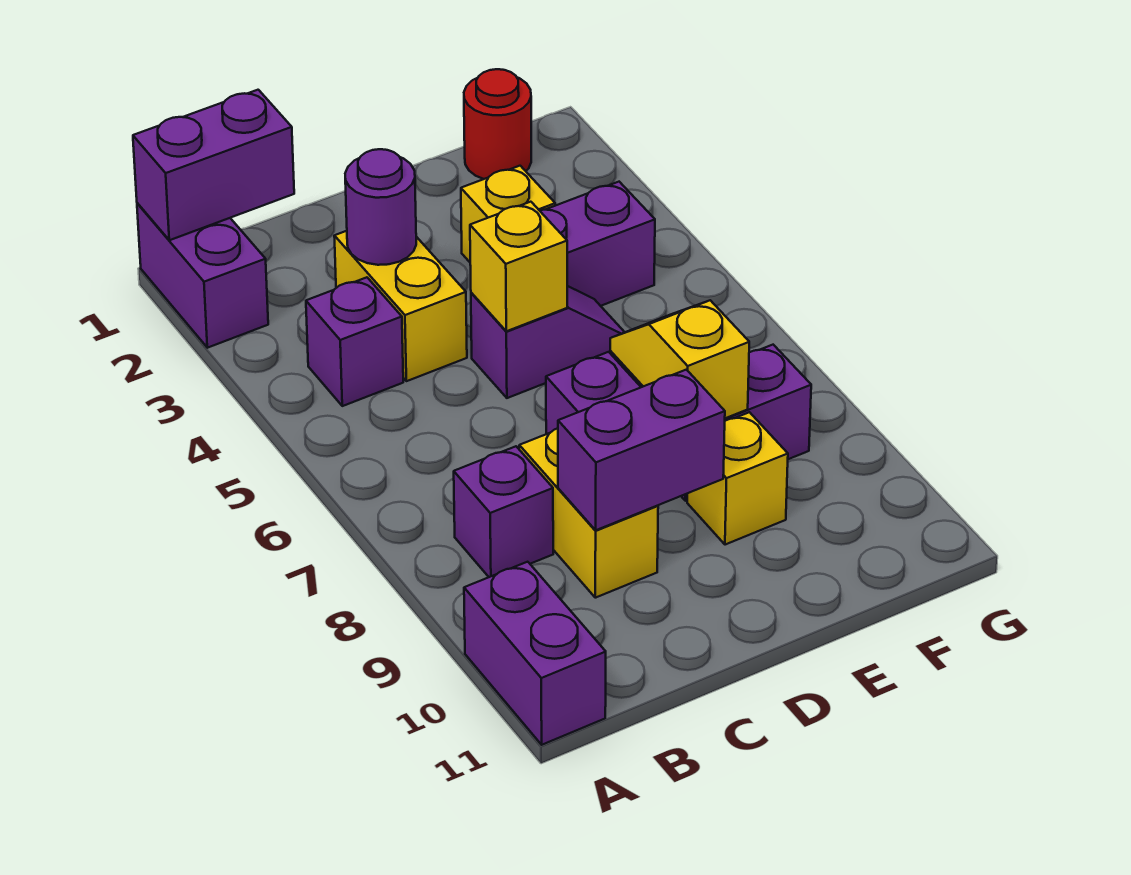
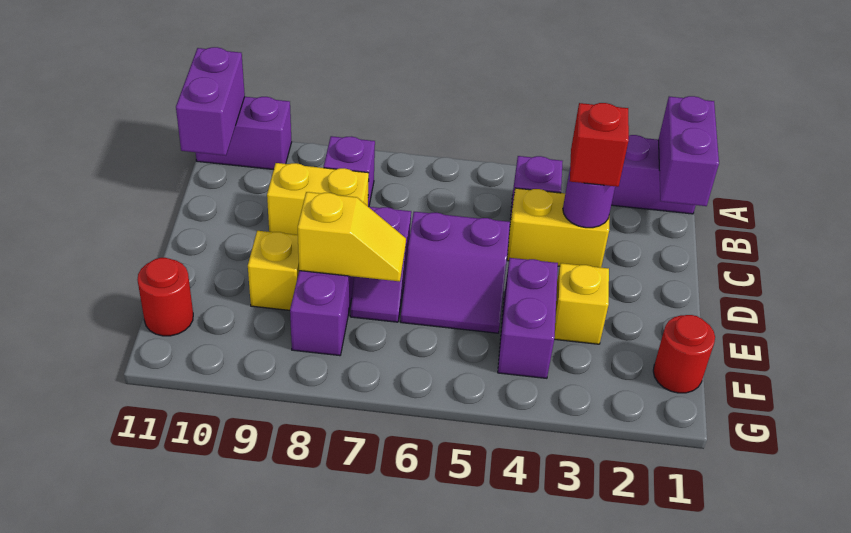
none -> red brick C3 level 3
purple brick C9:D9 level 2 -> purple brick A11:B11 level 2
purple slope D5:E5 level 1 top D -> purple slope D5:E6 level 1 top D
yellow brick D5 level 2 -> none
none -> red round brick F11 level 1

